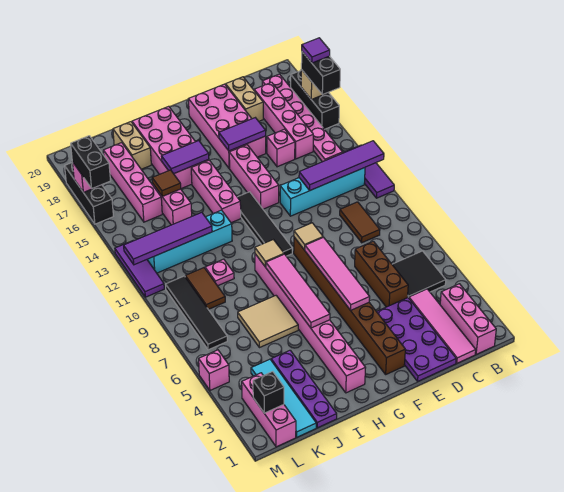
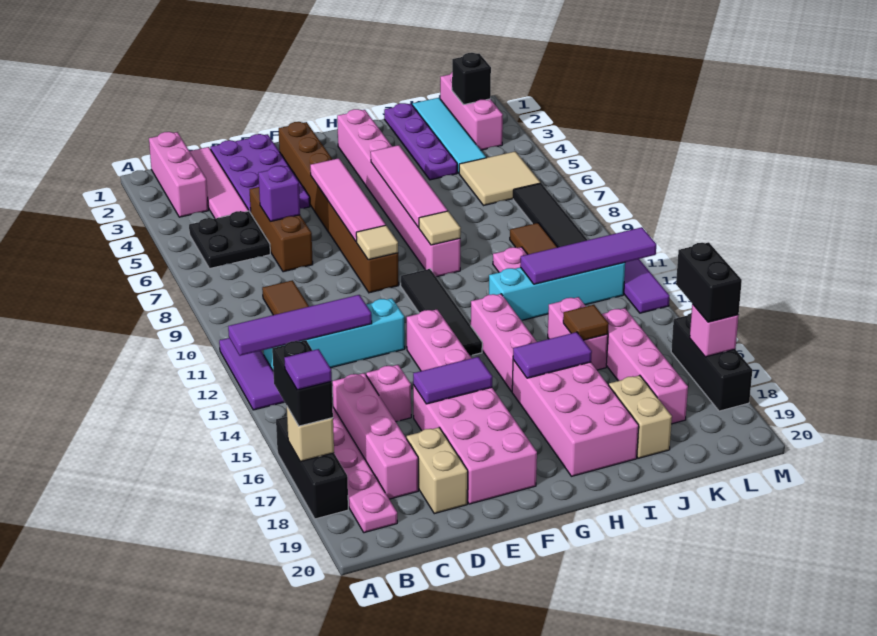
black tile B5:C6 level 1 -> black plate B5:C6 level 1
none -> purple brick D6 level 2
tan tile I6:J7 level 1 -> tan tile K5:L6 level 1
pink brick M5 level 1 -> none

